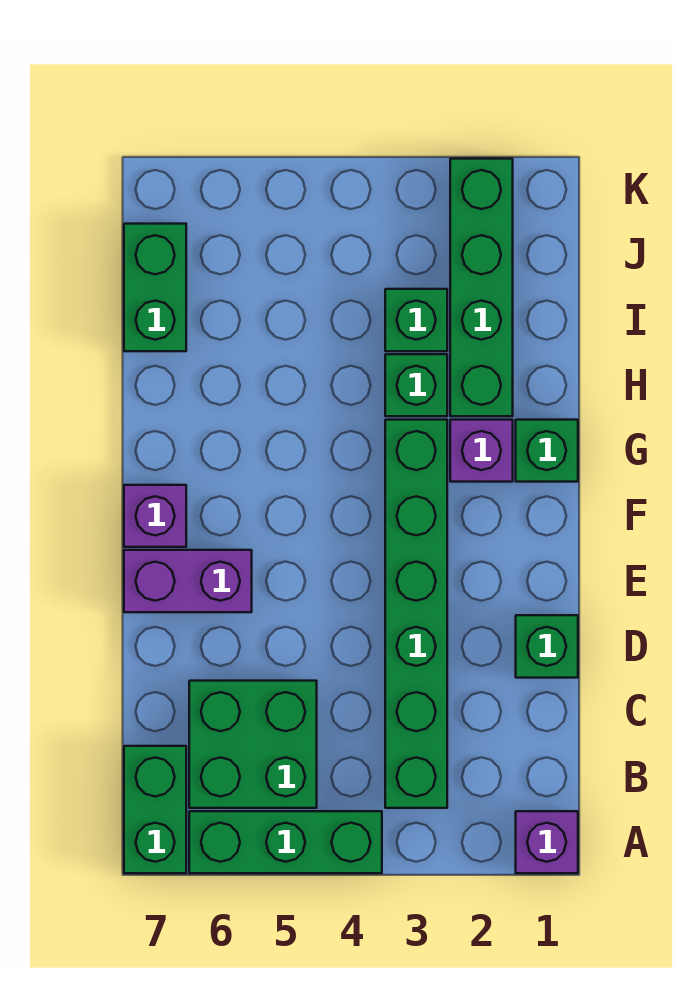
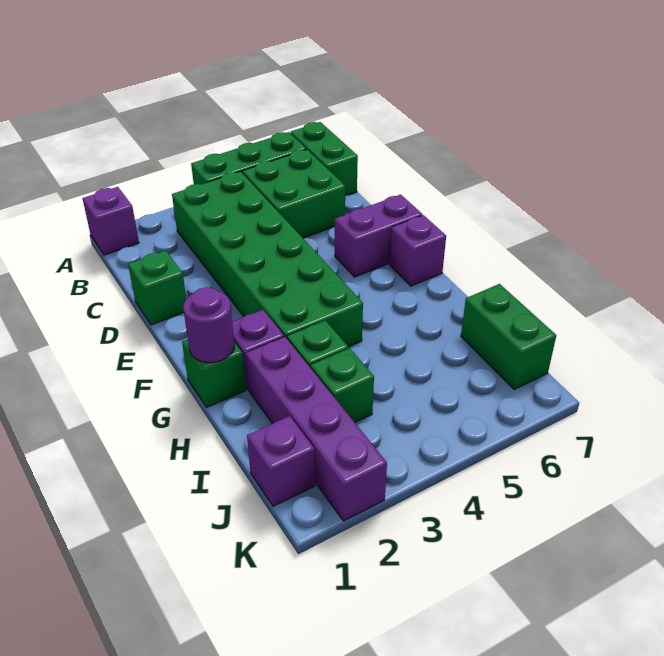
green brick B3:G3 level 1 -> green brick B3:G4 level 1
none -> purple round brick G1 level 2
green brick H2:K2 level 1 -> purple brick H2:K2 level 1
none -> purple brick J1 level 1

